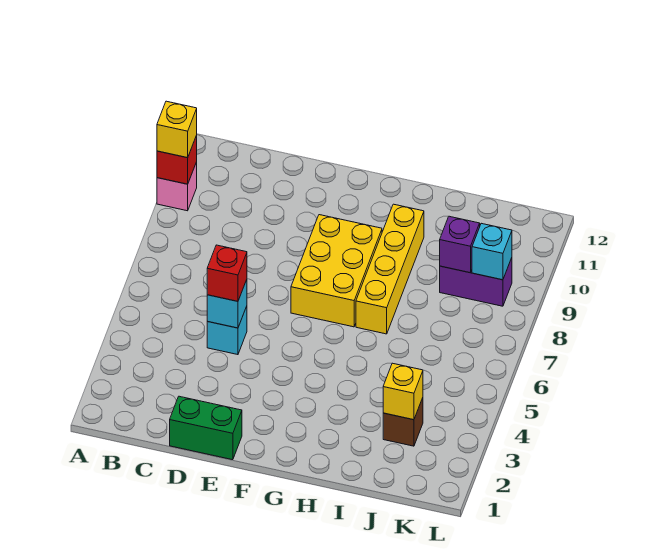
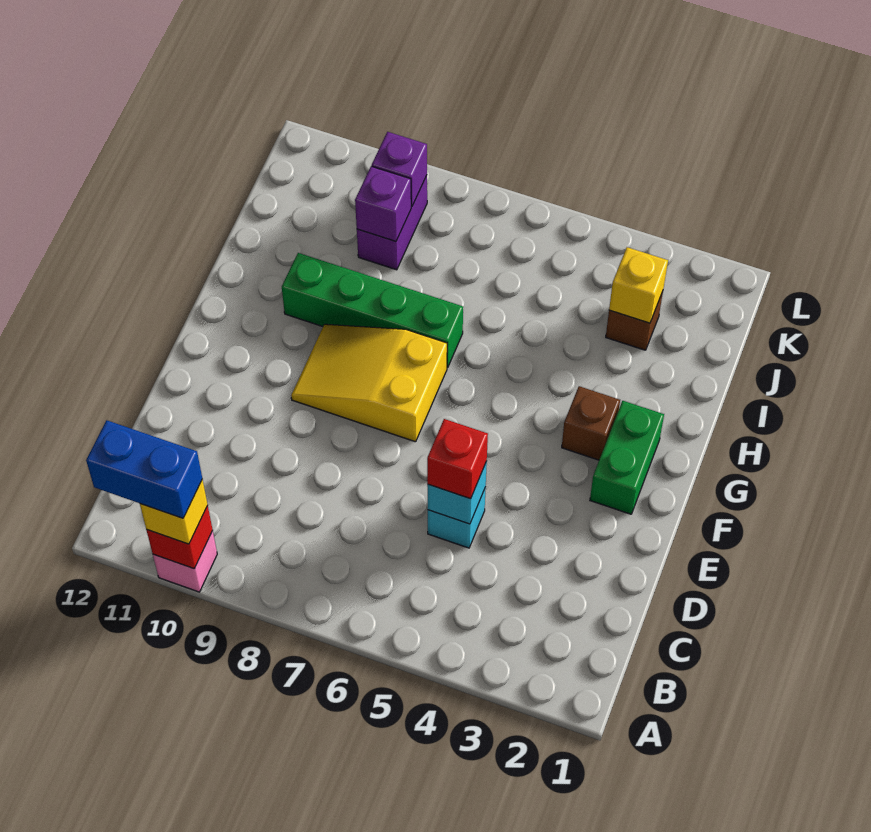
none -> blue brick A10:A11 level 4
green brick D1:E1 level 1 -> green brick F2:G2 level 1
yellow brick F7:G9 level 1 -> yellow slope F7:G9 level 1 top 7
none -> brown brick G3 level 1
yellow brick H7:H10 level 1 -> green brick H7:H10 level 1
cyan brick K9 level 2 -> purple brick K9 level 2

